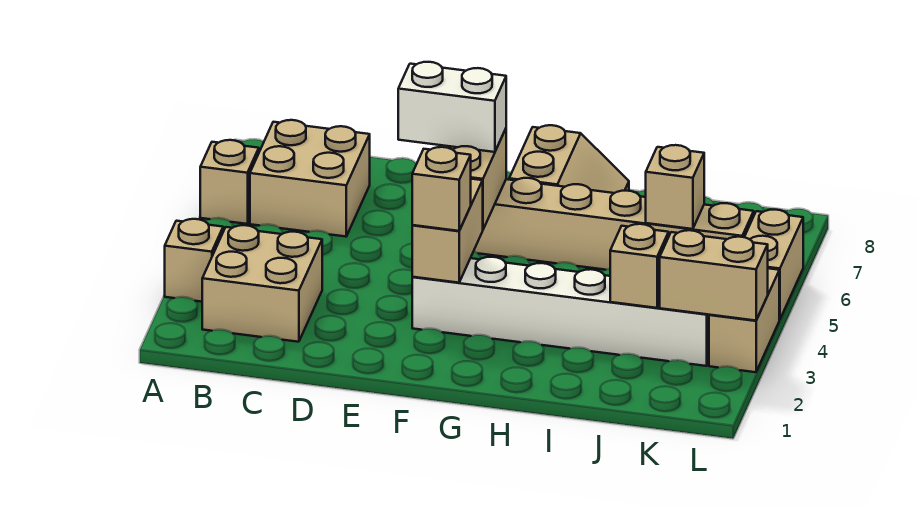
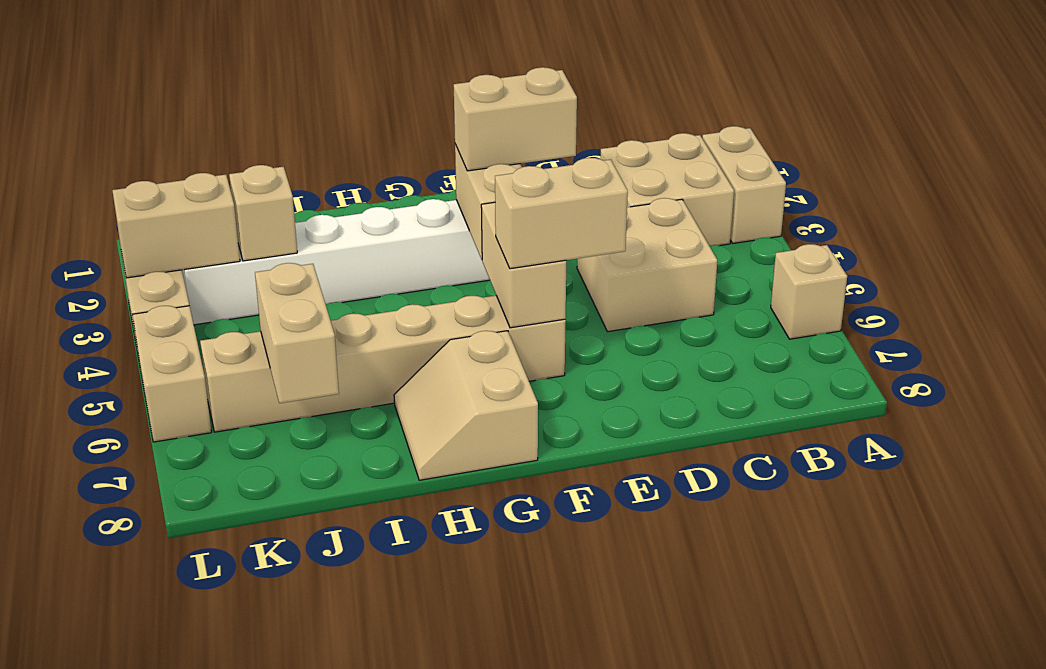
tan brick A3 level 1 -> tan brick A2:A3 level 1
tan brick B6:C7 level 1 -> tan brick C4:D5 level 1
white brick E6:F6 level 3 -> tan brick E6:F6 level 3
tan brick F3 level 3 -> tan brick E3:F3 level 3
tan brick J6 level 2 -> tan brick J6:J7 level 2

